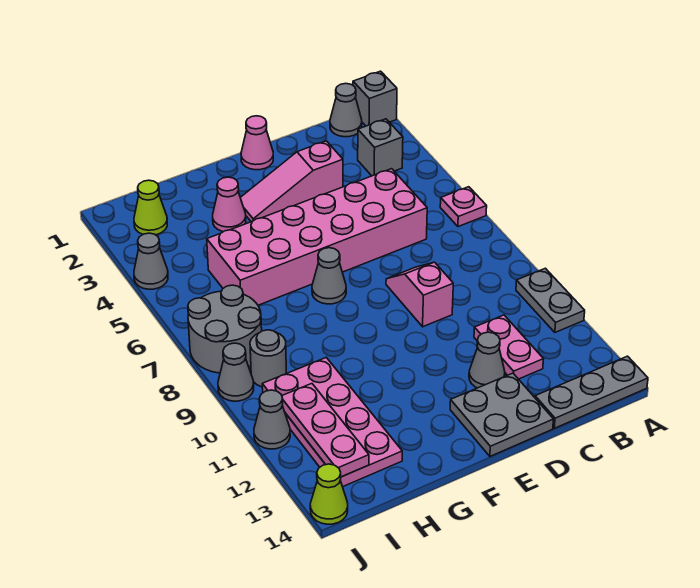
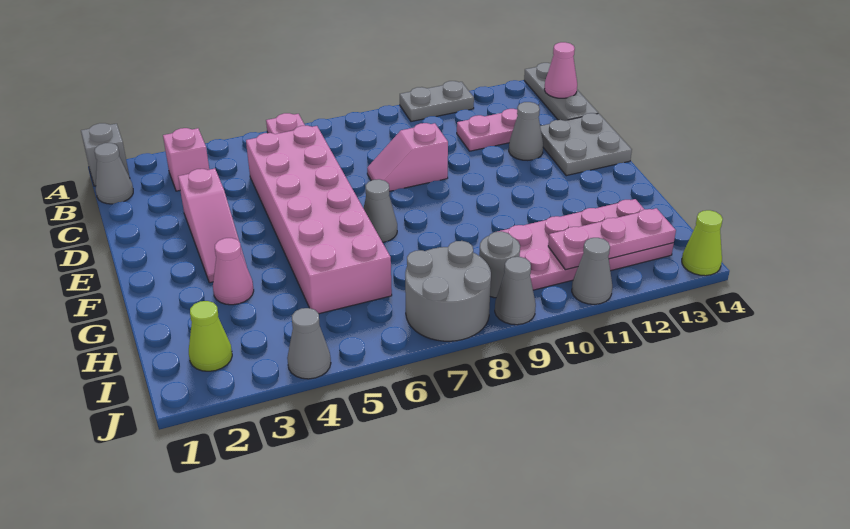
grey brick B3 level 1 -> pink brick B3 level 1
pink cone E1 level 1 -> pink cone B14 level 2

